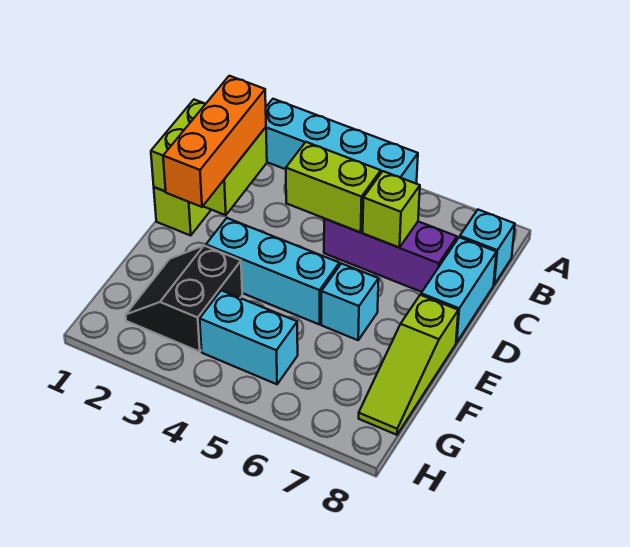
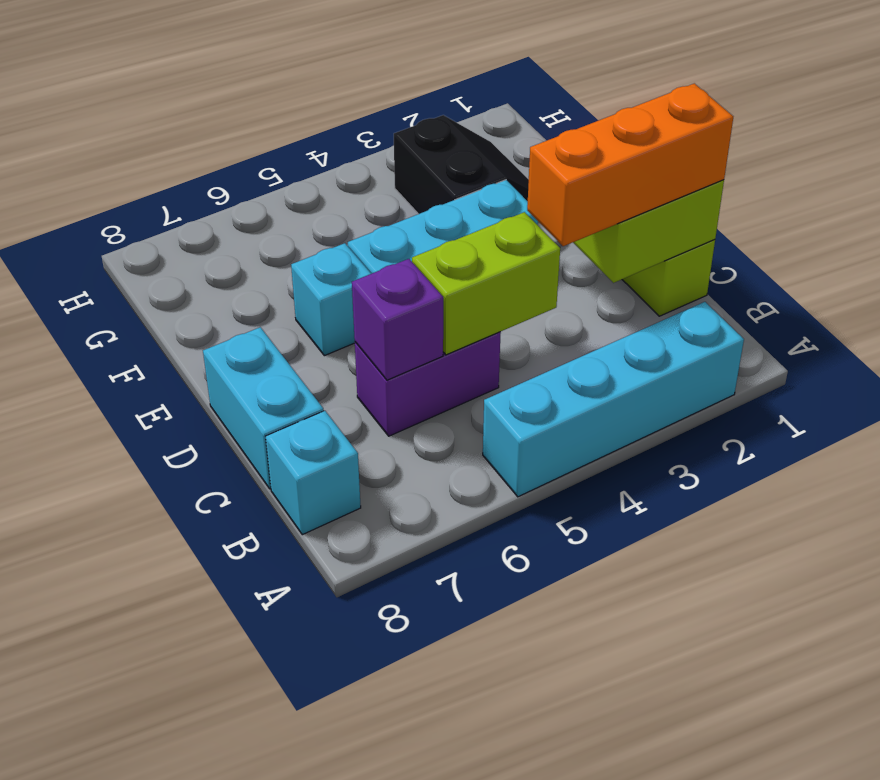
orange brick C2:E2 level 3 -> orange brick C1:C3 level 3
purple brick C5:C7 level 1 -> purple brick C5:C6 level 1
lime brick C6 level 2 -> purple brick C6 level 2
lime slope E8:G8 level 1 top E -> none
cyan brick G4:G5 level 1 -> none

